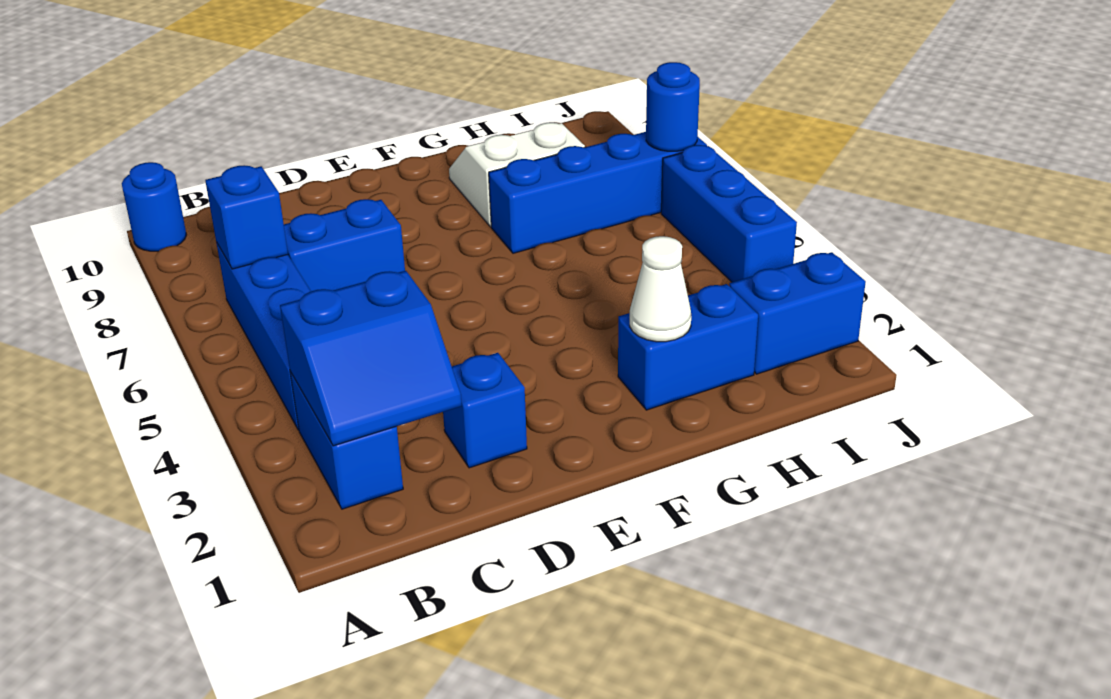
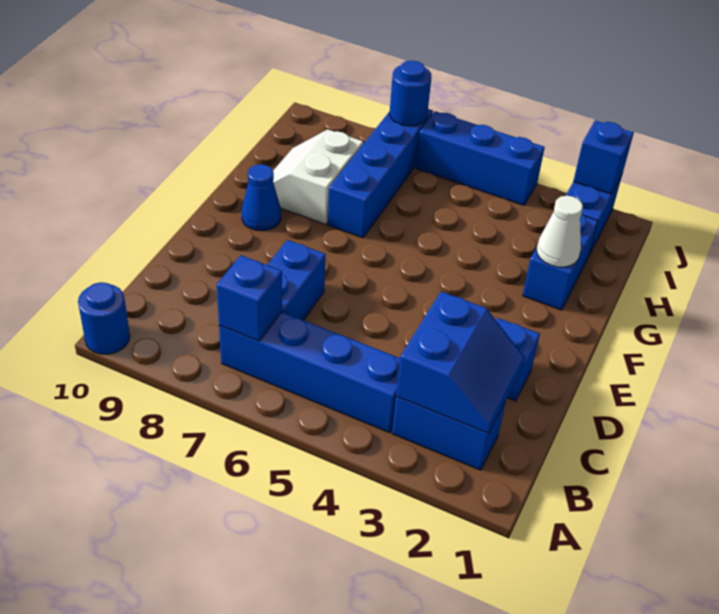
none -> blue cone F9 level 1
none -> blue brick J2 level 2

